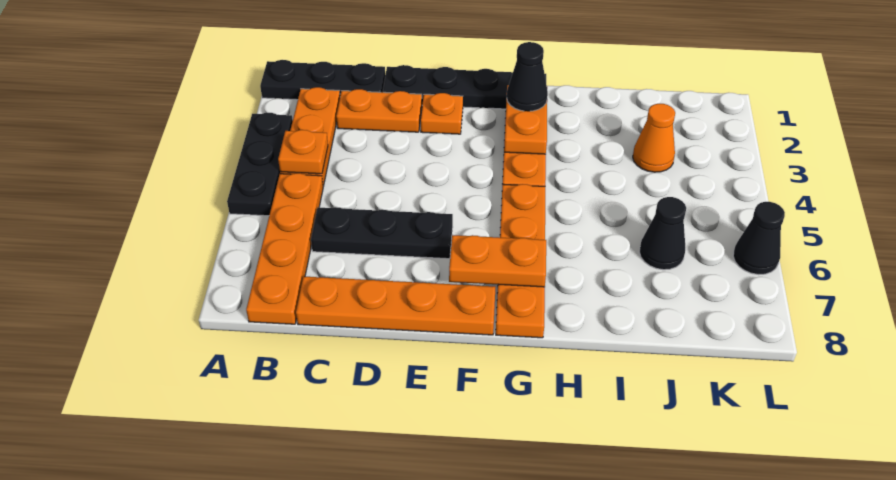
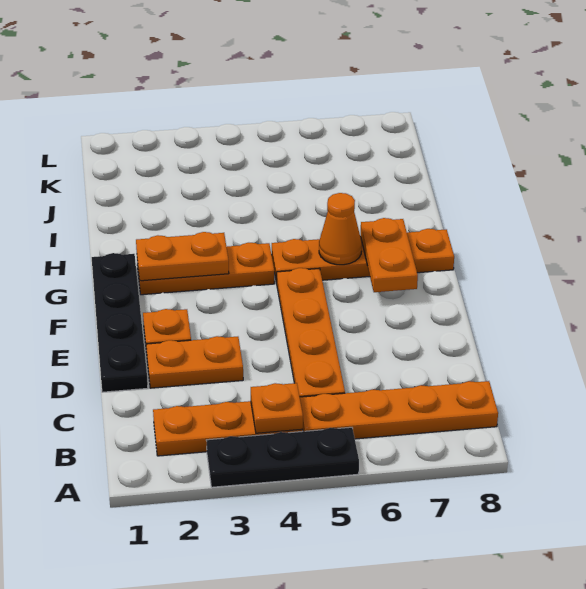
black plate A1:C1 level 1 -> none
orange plate C2:D2 level 1 -> orange plate D2:D3 level 1
black plate C6:E6 level 1 -> none
orange plate C8:F8 level 1 -> orange plate C5:F5 level 1
black cone G2 level 3 -> none
orange cone J3 level 1 -> orange cone G6 level 2
black cone J6 level 1 -> none
black cone L6 level 1 -> none

